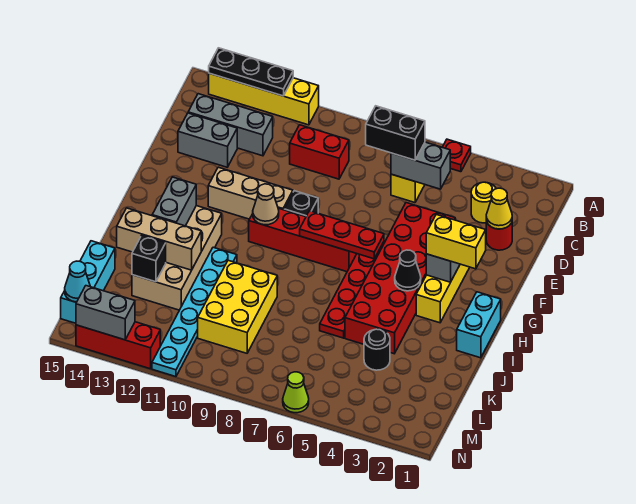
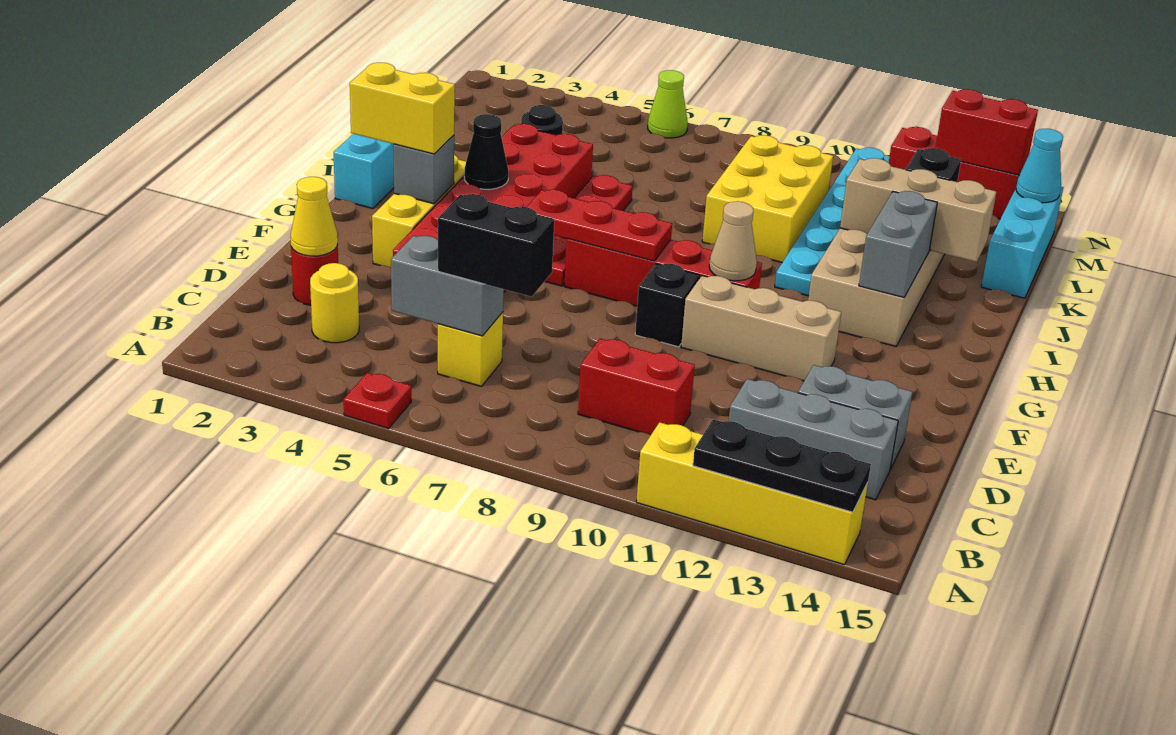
grey brick N13:N14 level 2 -> red brick N13:N14 level 2

